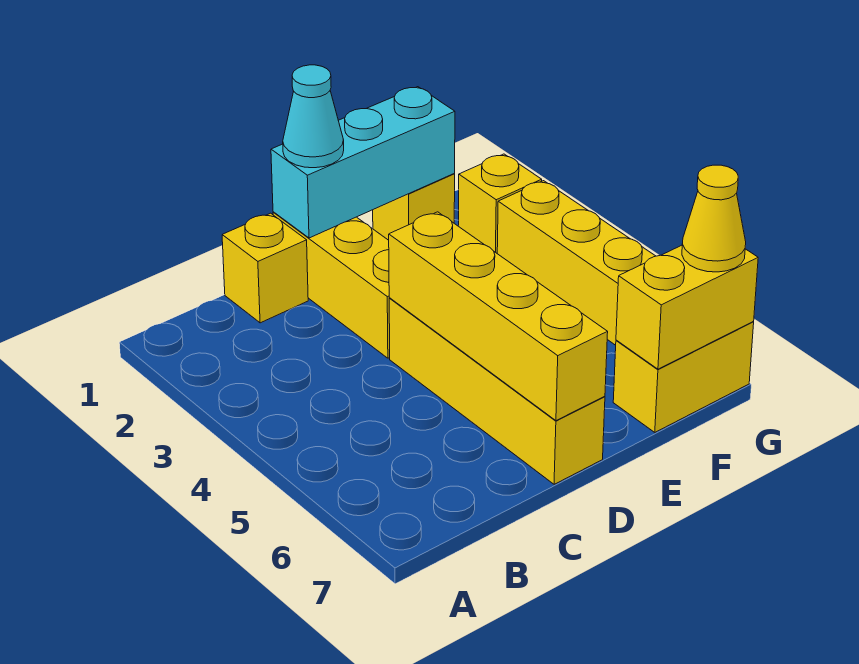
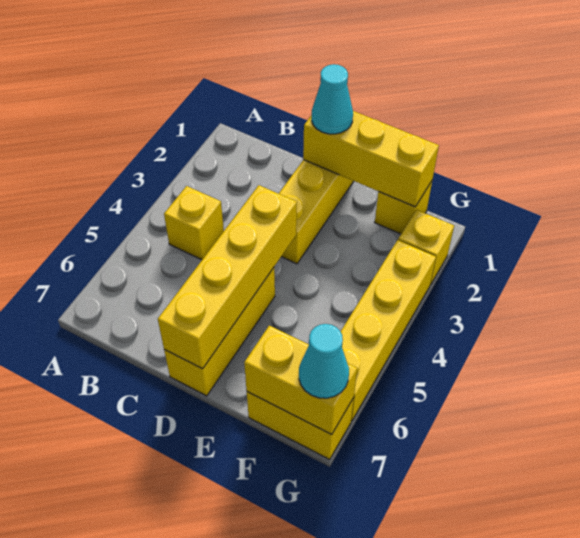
yellow brick C1 level 1 -> yellow brick B4 level 1
cyan brick D1:F1 level 2 -> yellow brick D1:F1 level 2
yellow brick D4:D7 level 1 -> yellow brick D5:D7 level 1
yellow cone G7 level 3 -> cyan cone G7 level 3

